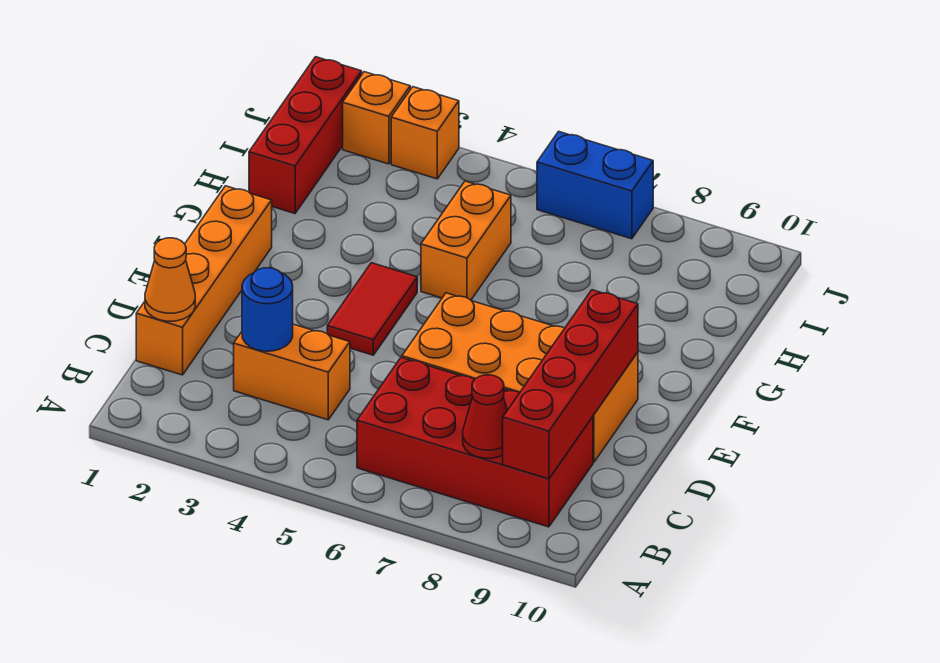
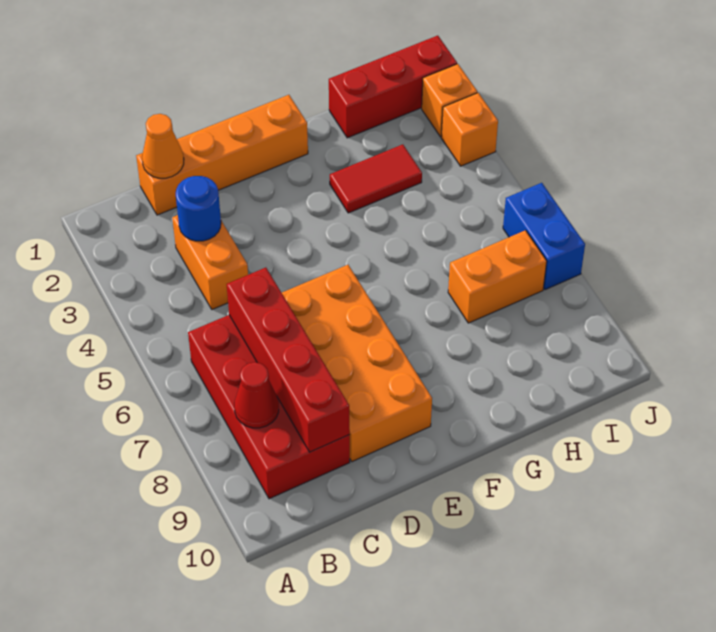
red brick B9:E9 level 2 -> red brick C6:C9 level 2
red tile E4:F4 level 1 -> red tile G3:H3 level 1
orange brick G5:H5 level 1 -> orange brick H7:I7 level 1

